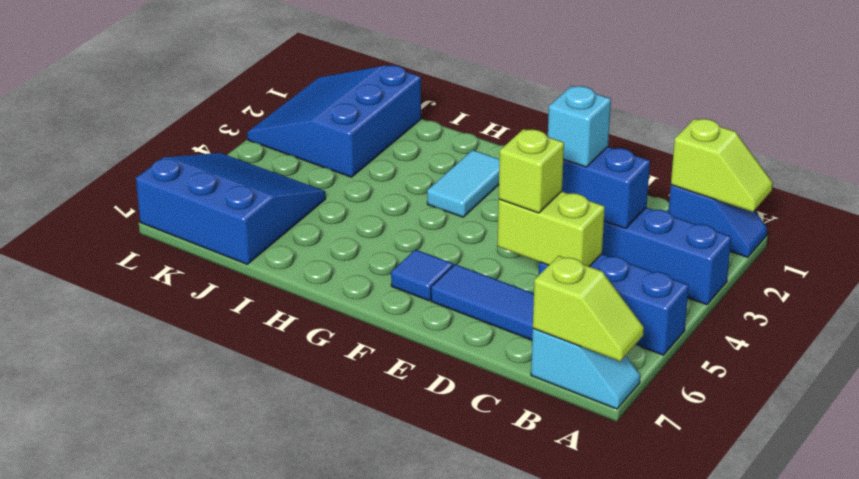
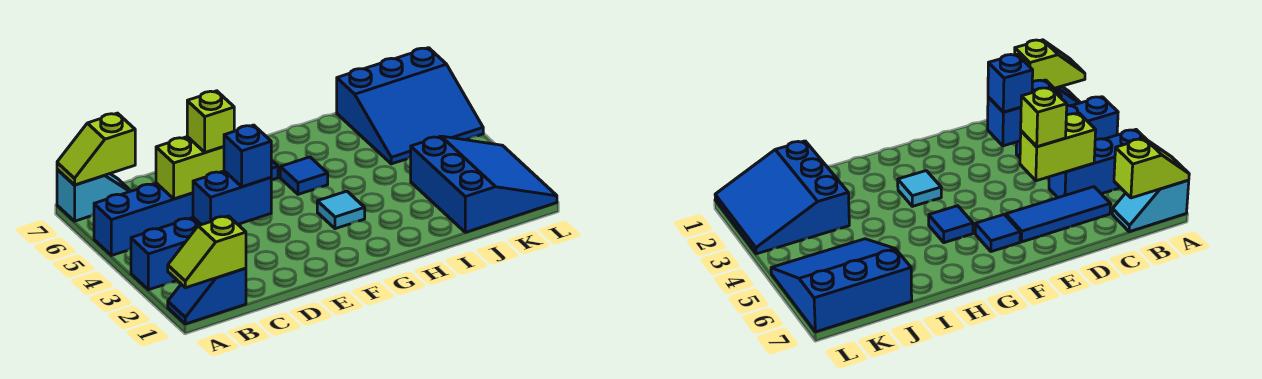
cyan slope A7:B7 level 1 top B -> cyan slope A7:B7 level 1 top A
cyan brick D3 level 3 -> blue brick D3 level 3
cyan tile G2:G3 level 1 -> cyan tile G3 level 1
none -> blue tile G5 level 1

